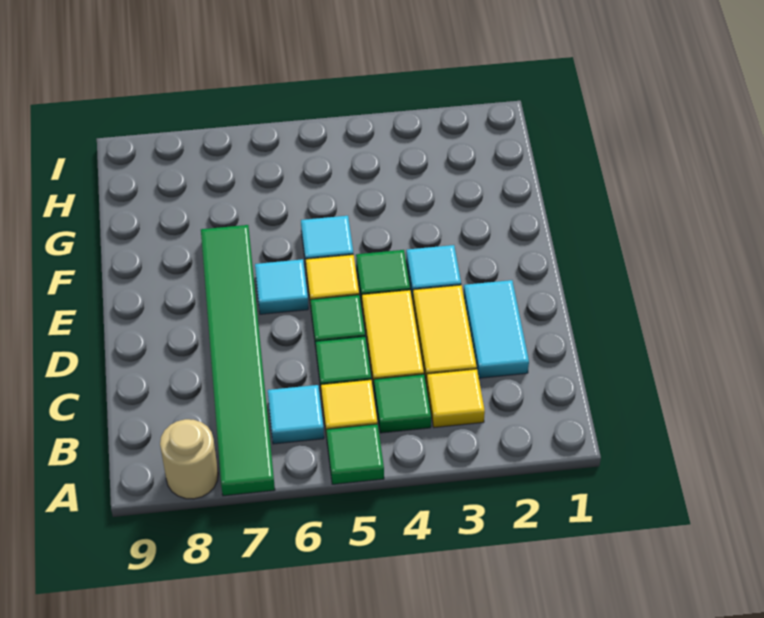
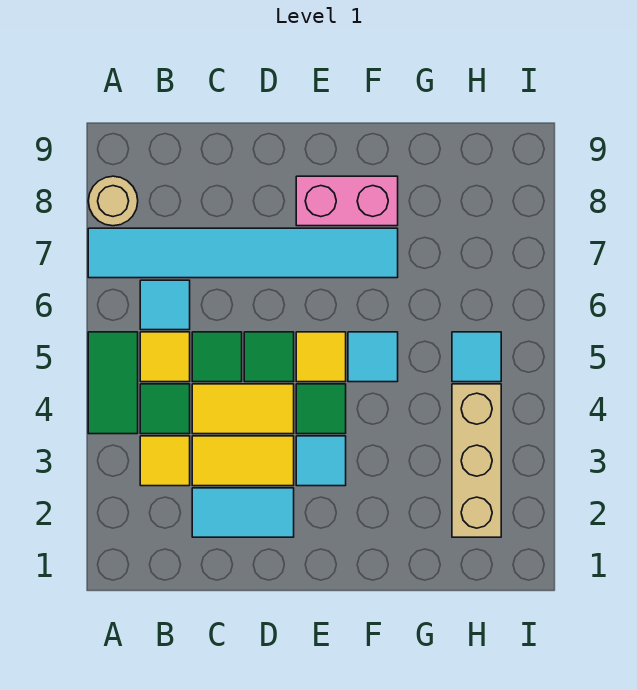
green tile A5 level 1 -> green tile A4:A5 level 1
green tile A7:F7 level 1 -> cyan tile A7:F7 level 1
cyan tile E6 level 1 -> cyan tile H5 level 1
none -> pink brick E8:F8 level 1
none -> tan brick H2:H4 level 1

